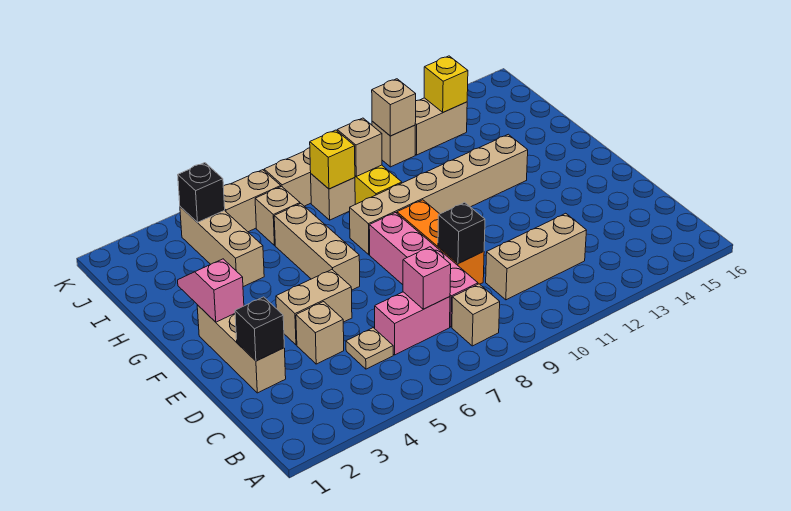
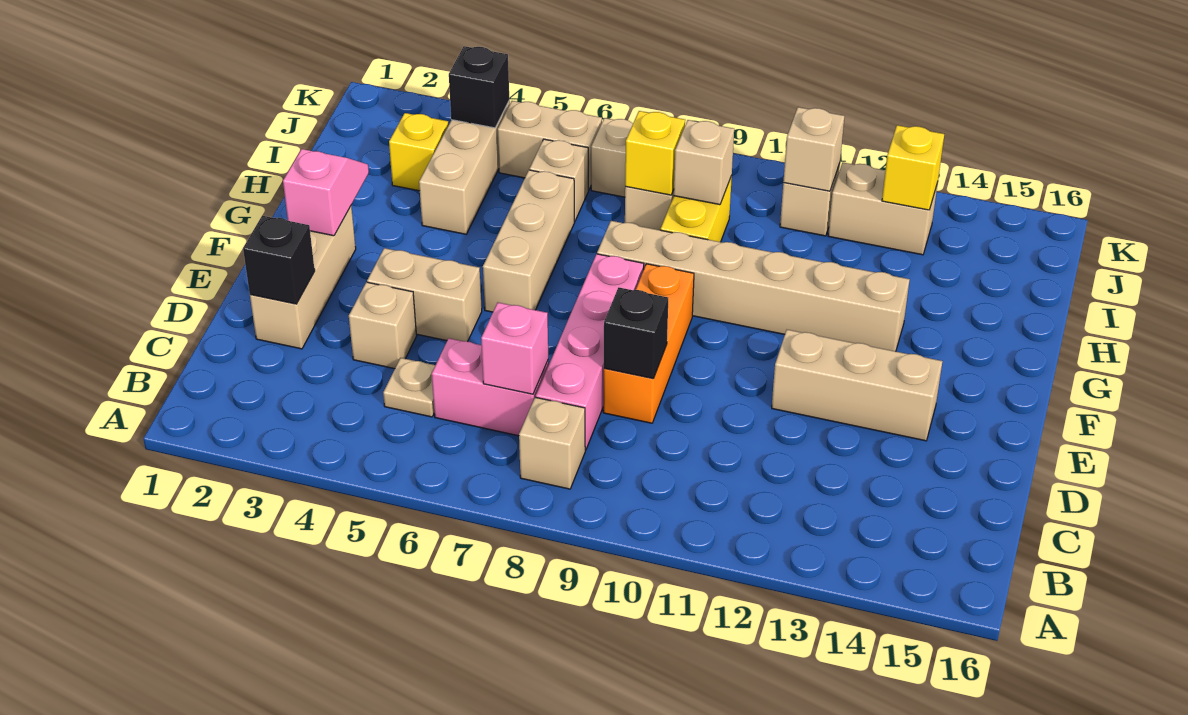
tan brick C10:C12 level 1 -> tan brick E12:E14 level 1
none -> yellow brick I3 level 1

